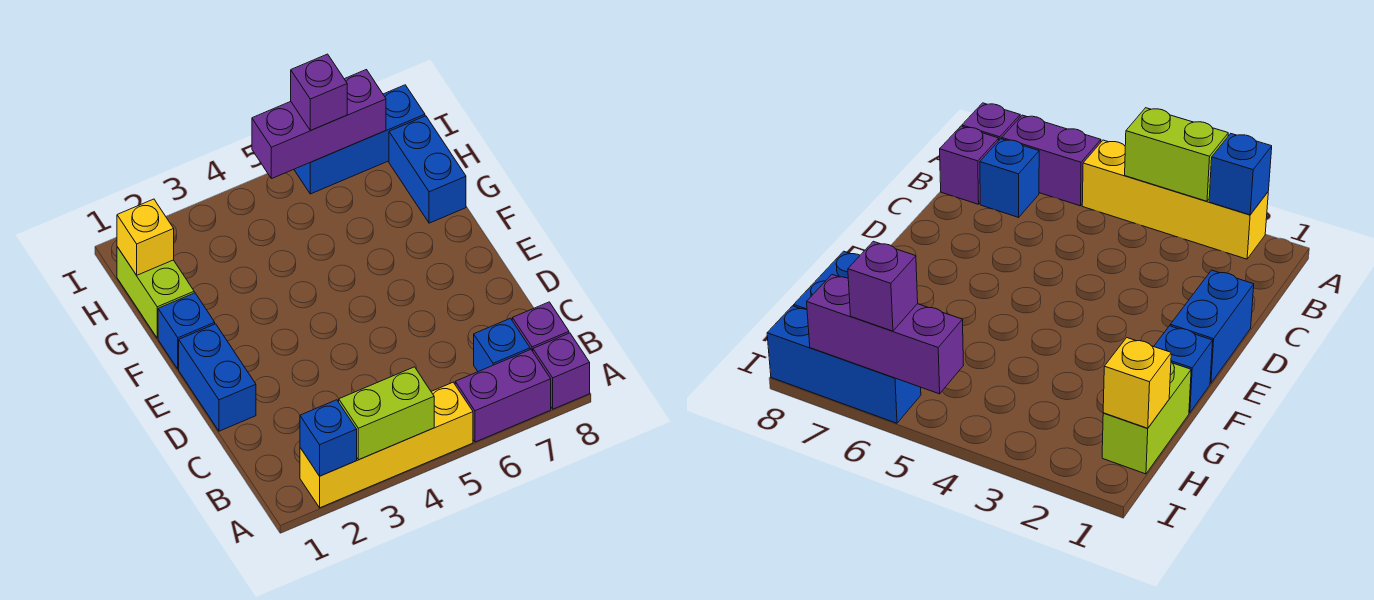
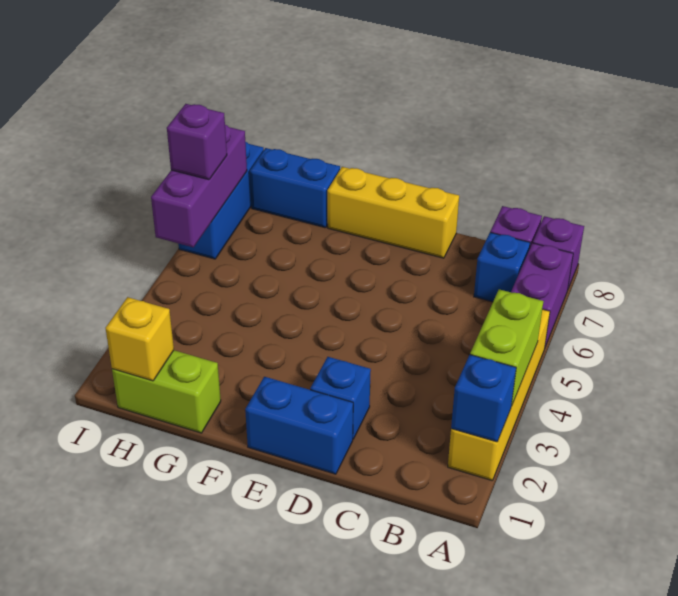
none -> yellow brick D8:F8 level 1
blue brick F1 level 1 -> blue brick D2 level 1

